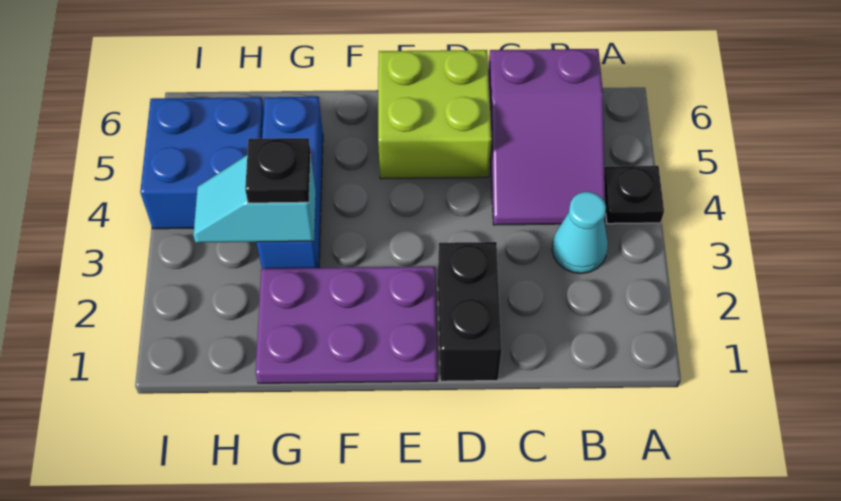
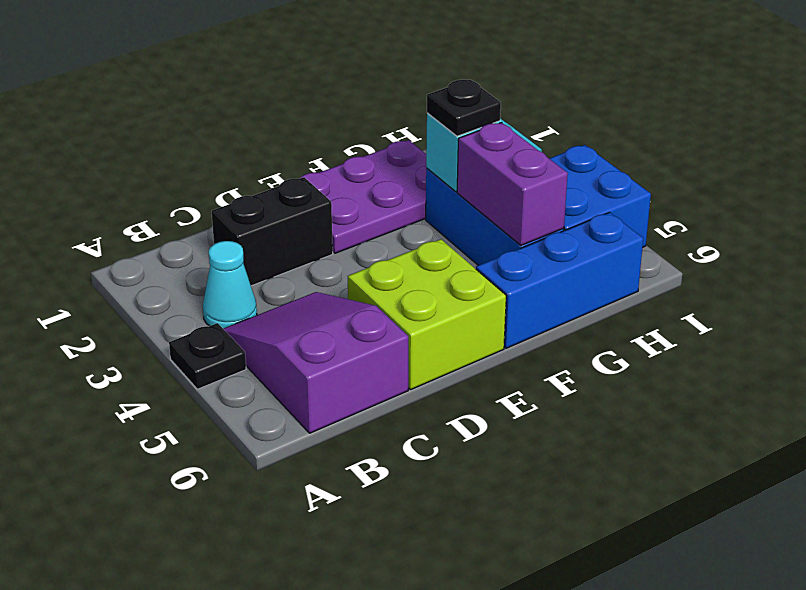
black brick D1:D2 level 1 -> black brick C2:D2 level 1
none -> blue brick F6:H6 level 1
none -> purple brick G4:G5 level 2

